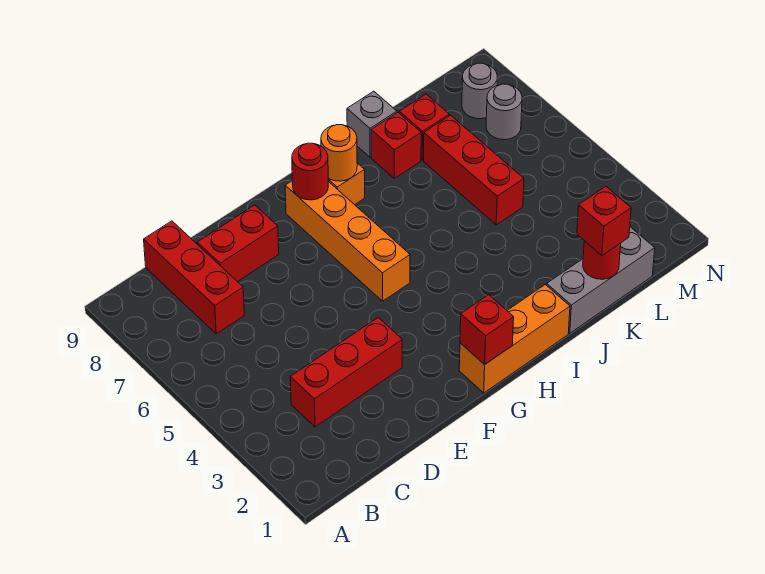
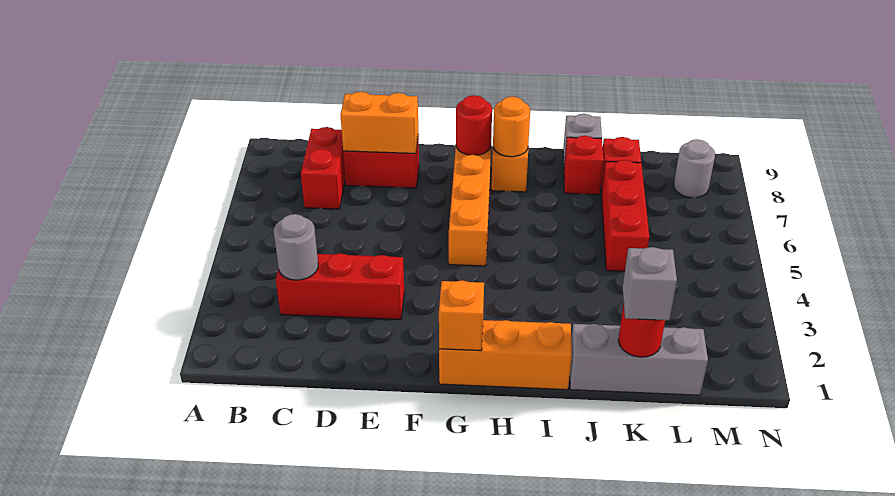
red brick C7:C9 level 1 -> red brick C7:C8 level 1
none -> orange brick D8:E8 level 2
red brick G1 level 2 -> orange brick G1 level 2
red brick K1 level 3 -> grey brick K1 level 3
grey round brick M7 level 1 -> grey round brick C3 level 2

